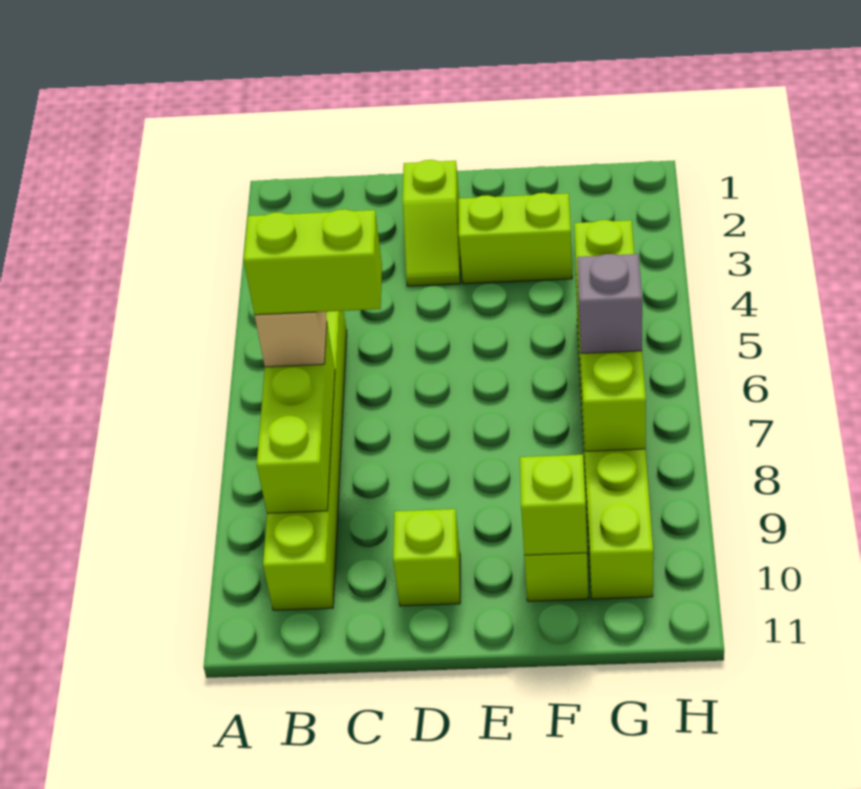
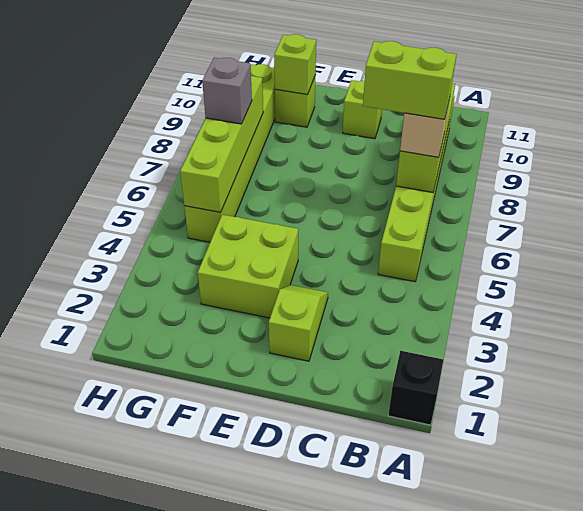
none -> black brick A1 level 1
lime brick E3:F3 level 1 -> lime brick E3:F4 level 1

